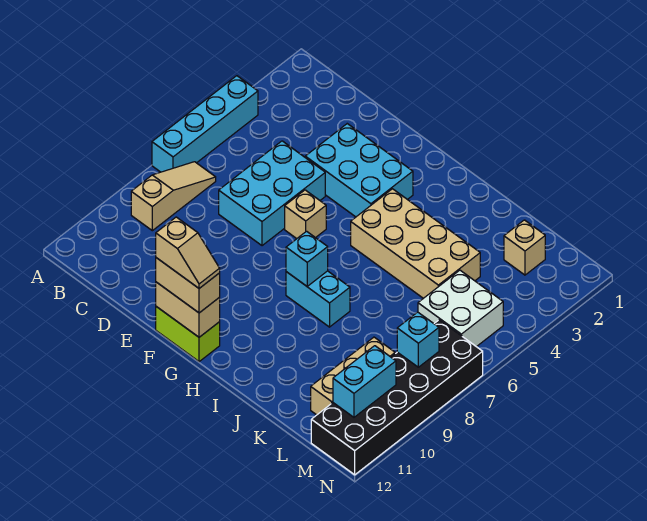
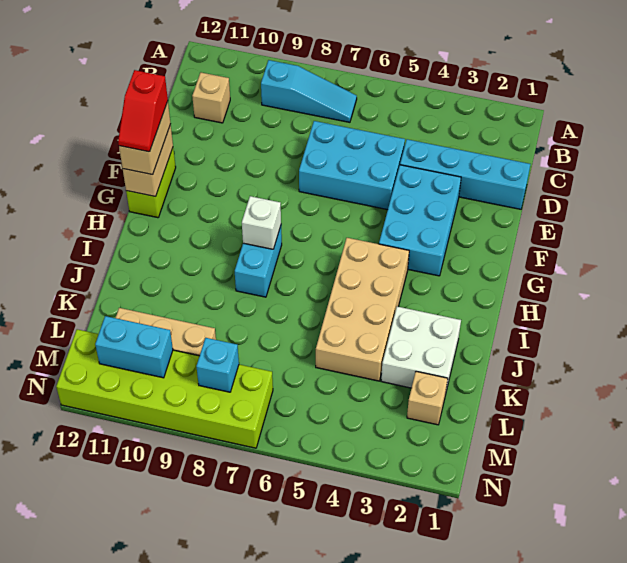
cyan brick A4:A7 level 1 -> cyan brick D1:D4 level 1
tan slope B7:B9 level 1 top 9 -> cyan slope B7:B9 level 1 top 9
tan brick F6 level 1 -> tan brick C11 level 1
tan slope F12:G12 level 4 top F -> red slope F12:G12 level 4 top F
cyan brick H8 level 2 -> white brick H8 level 2
white brick L5:M6 level 1 -> white brick J2:K3 level 1
black brick M7:N12 level 1 -> lime brick M7:N12 level 1

